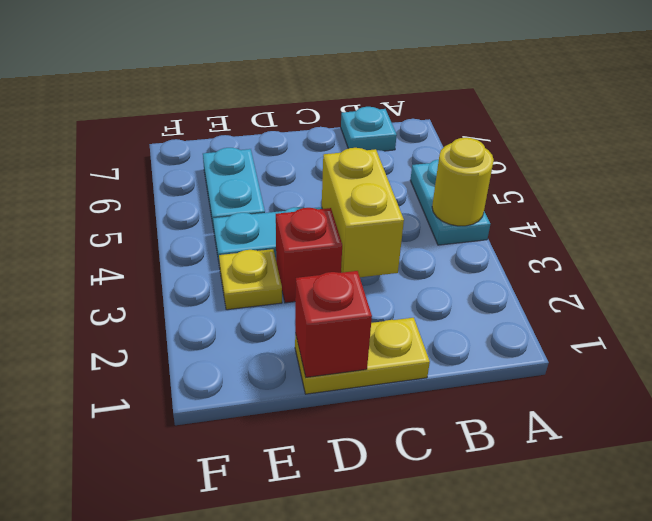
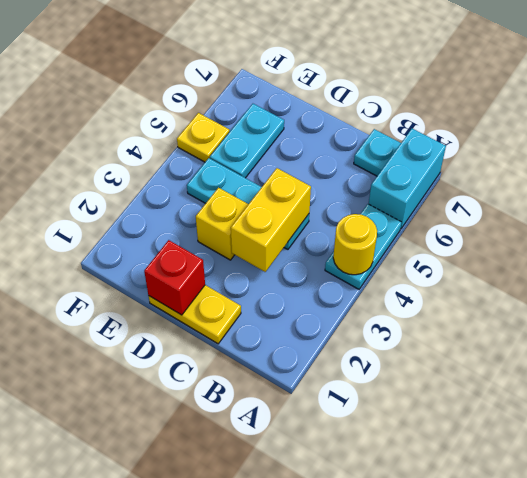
none -> cyan brick A6:A7 level 1
red brick D3 level 1 -> yellow brick D3 level 1
yellow plate E3 level 1 -> yellow plate F5 level 1

